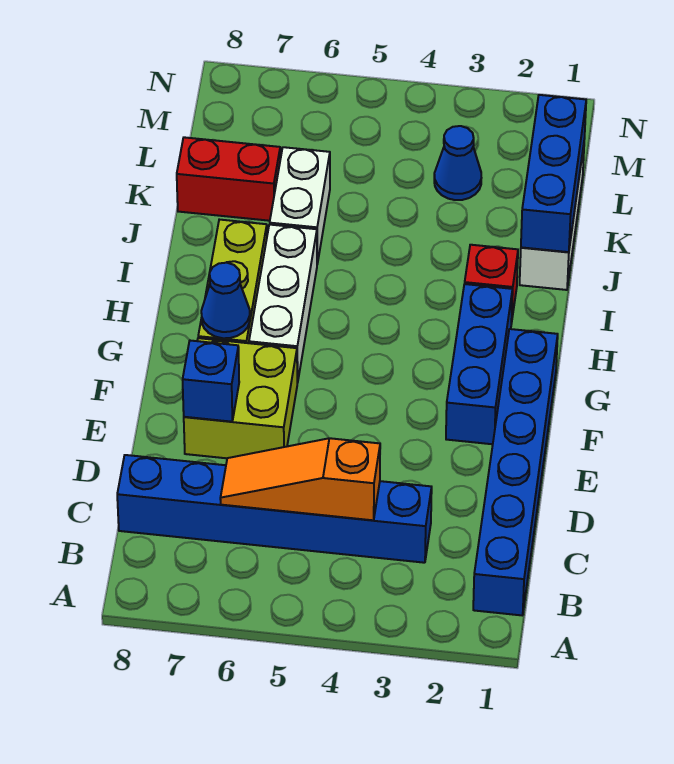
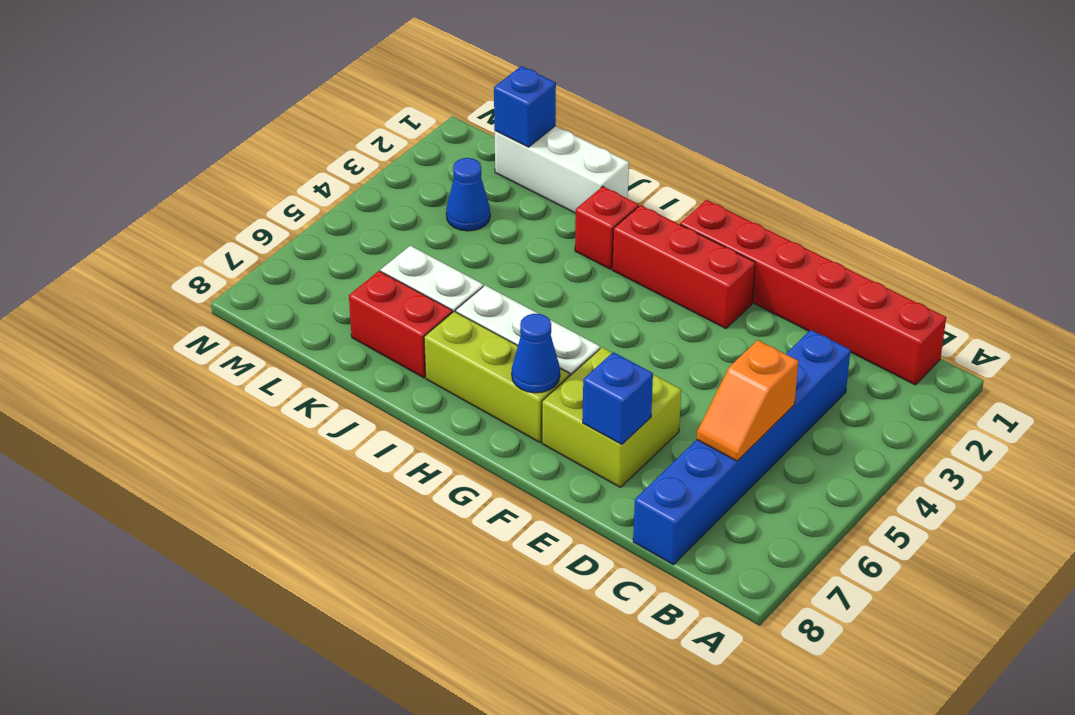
blue brick B1:G1 level 1 -> red brick B1:G1 level 1
orange slope C4:C6 level 2 top 4 -> orange slope C5:C6 level 2 top 5
blue brick F2:H2 level 1 -> red brick F2:H2 level 1
blue brick J1:L1 level 2 -> blue brick L1 level 2
red brick K7:K8 level 1 -> red brick J7:K7 level 1

